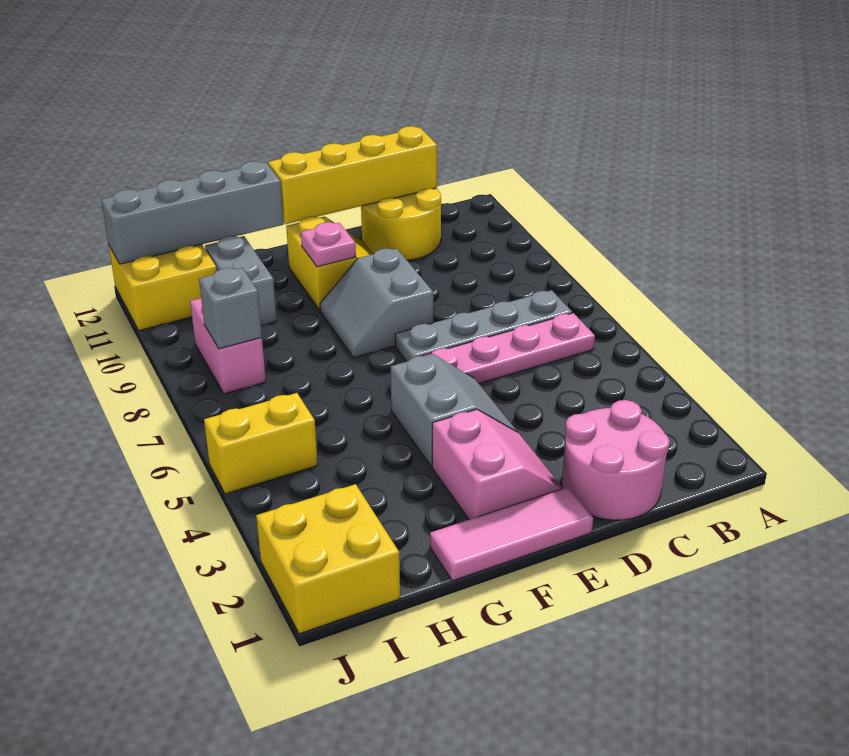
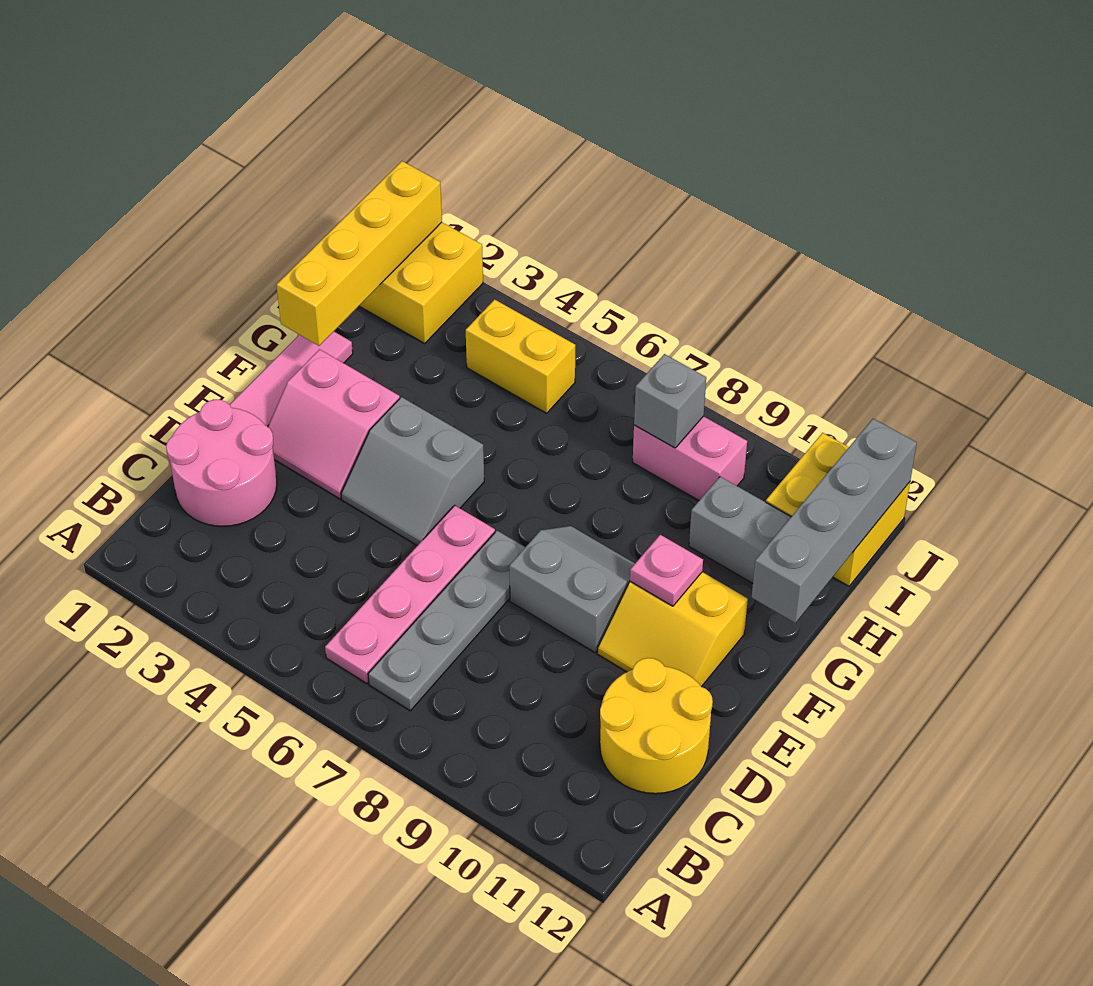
yellow brick C12:F12 level 2 -> yellow brick G1:J1 level 2
yellow brick I5:J5 level 1 -> yellow brick I4:I5 level 1

